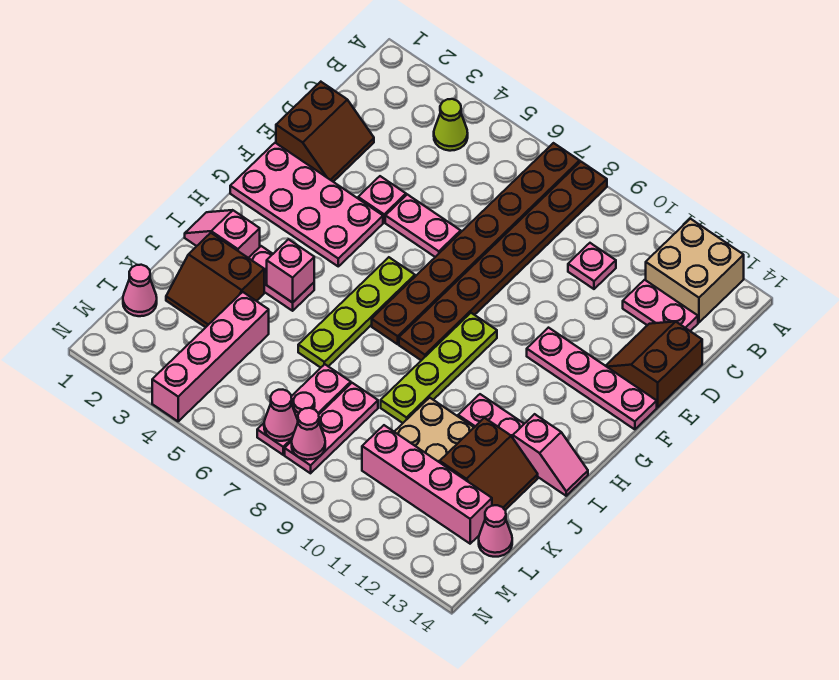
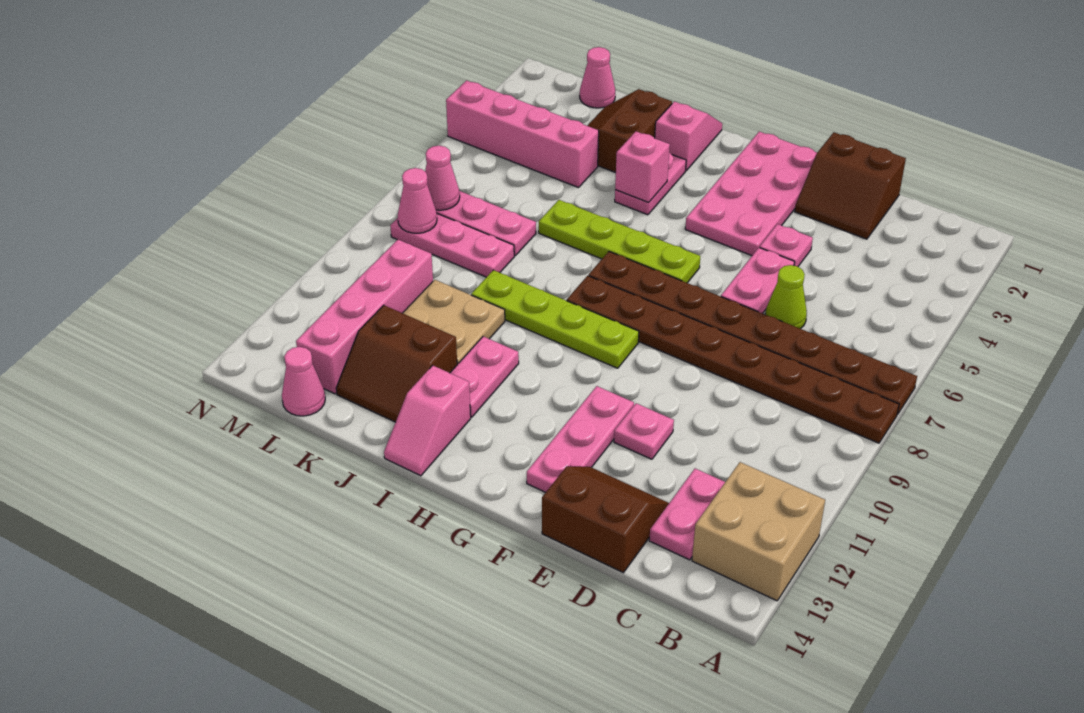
lime cone B4 level 1 -> lime cone D6 level 1
pink plate C10 level 1 -> pink plate E11 level 1
pink plate F11:F14 level 1 -> pink plate F11:F13 level 1

